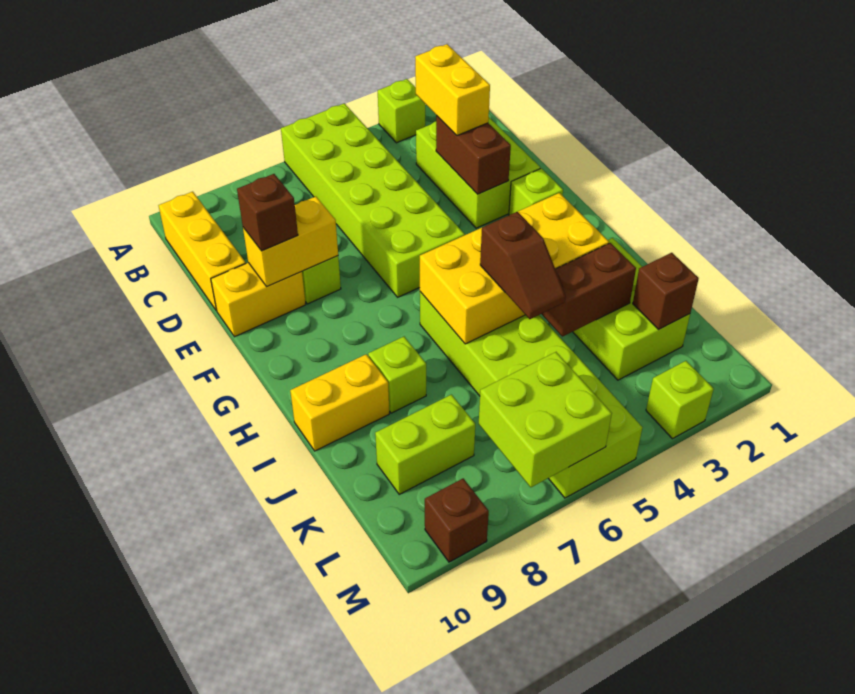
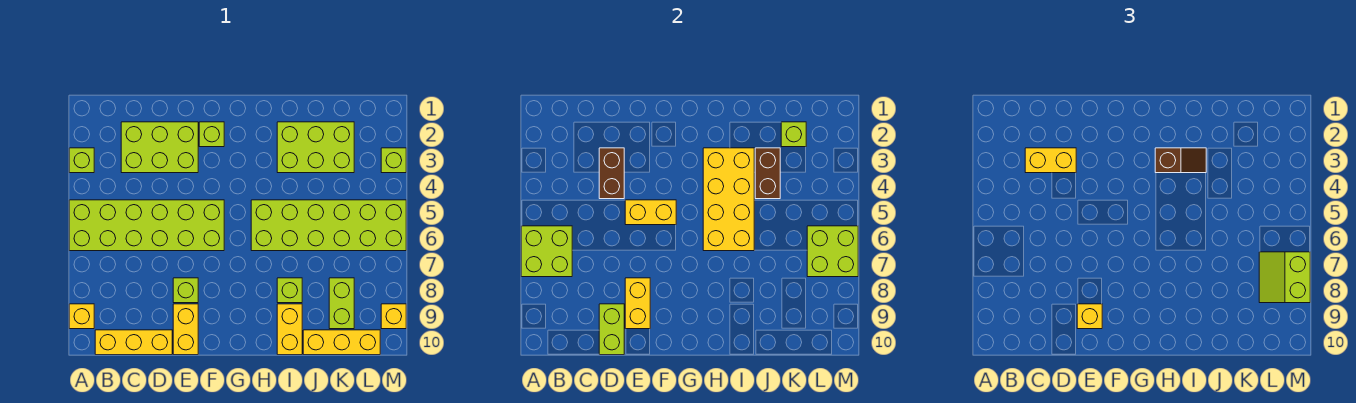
none -> lime brick A6:B7 level 2
none -> yellow brick A9 level 1
brown brick D3:E3 level 2 -> brown brick D3:D4 level 2
none -> lime brick D9:D10 level 2
none -> yellow brick E5:F5 level 2
brown brick E9 level 3 -> yellow brick E9 level 3
brown slope I5:J5 level 3 top I -> brown slope H3:I3 level 3 top H
none -> yellow brick J10:L10 level 1
brown brick K2 level 2 -> lime brick K2 level 2
none -> lime slope L7:M8 level 3 top M
brown brick M9 level 1 -> yellow brick M9 level 1

